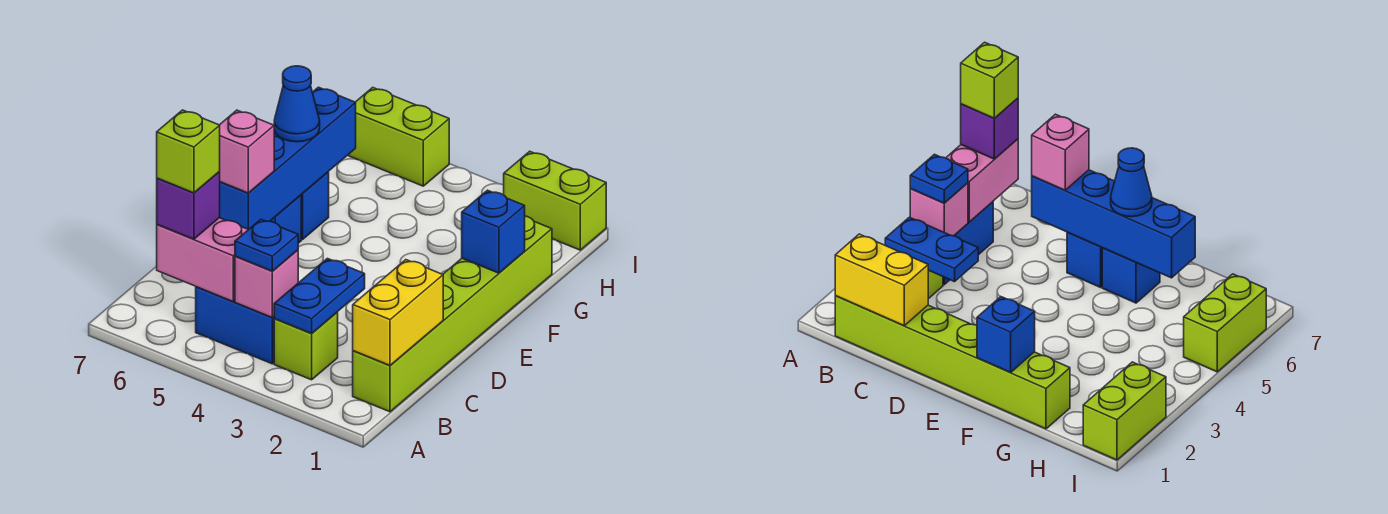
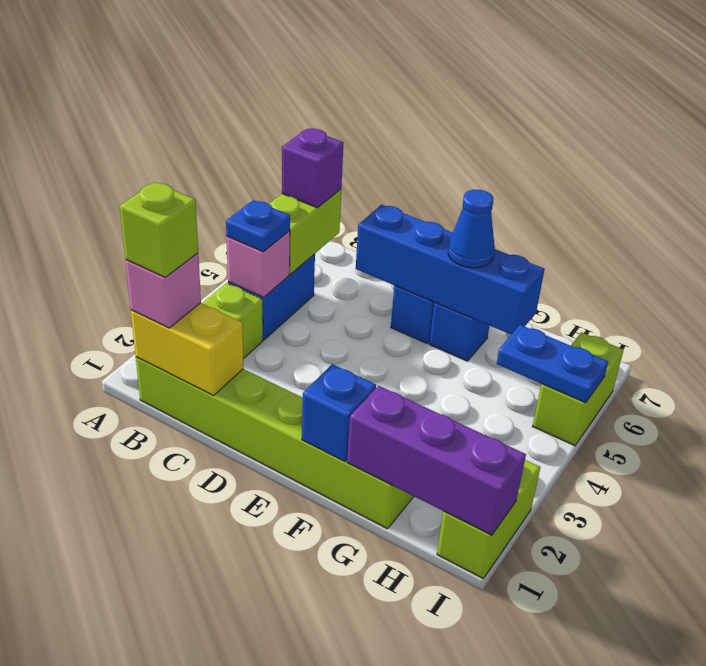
blue plate B3:C3 level 2 -> blue plate H5:I5 level 2
pink brick B5:B6 level 2 -> lime brick B5:B6 level 2
lime brick B6 level 4 -> lime brick B1 level 4
pink brick D6 level 3 -> pink brick B1 level 3
none -> purple brick G1:I1 level 2

